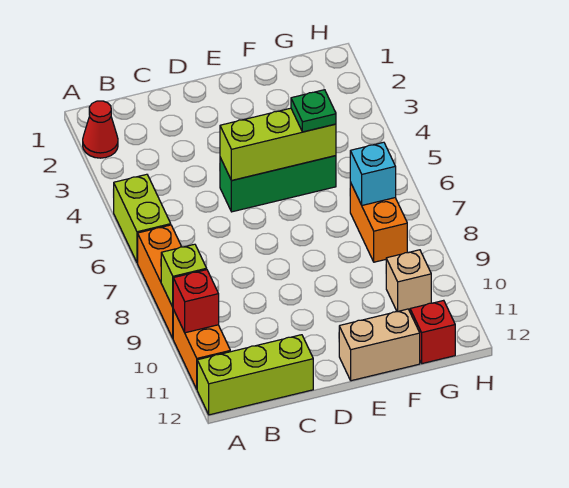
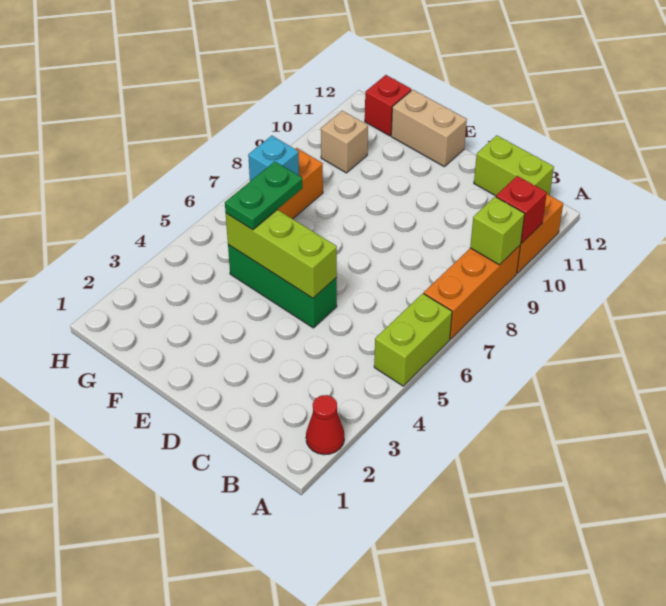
lime brick A12:C12 level 1 -> lime brick B12:C12 level 1
green plate F5 level 3 -> green plate F5:F6 level 3

